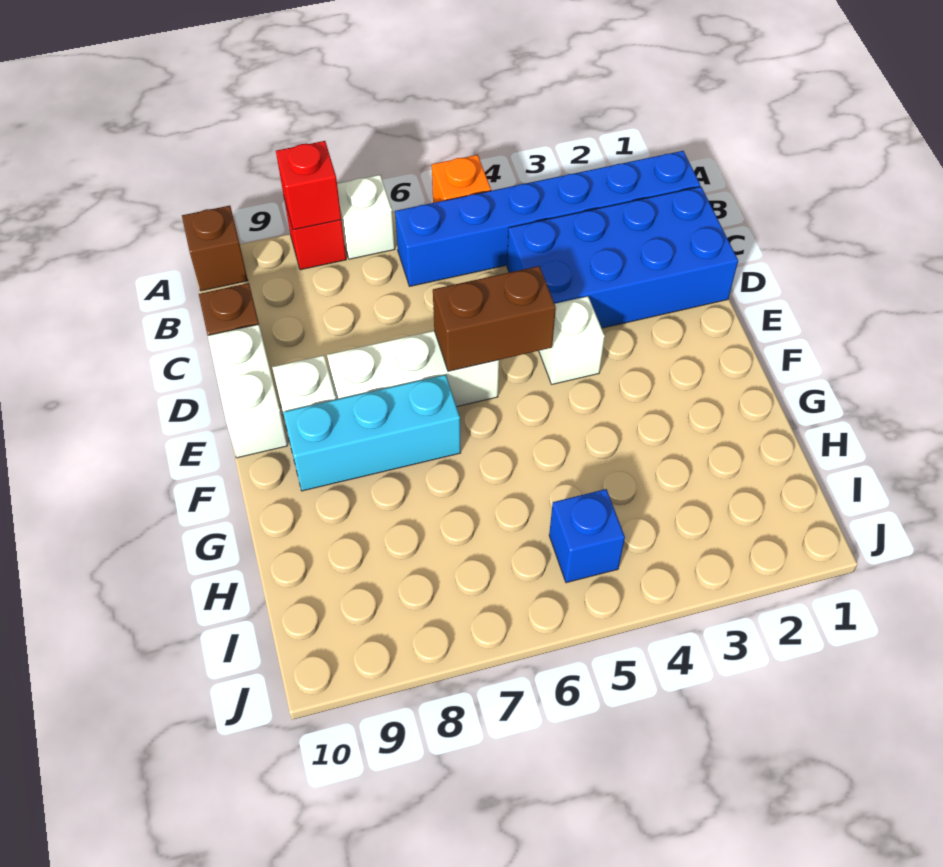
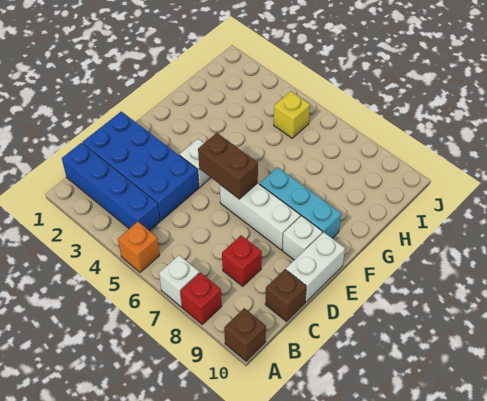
red brick A8 level 2 -> red brick C8 level 1
blue brick B1:B6 level 1 -> blue brick B1:B4 level 1
blue brick I5 level 1 -> yellow brick I5 level 1

